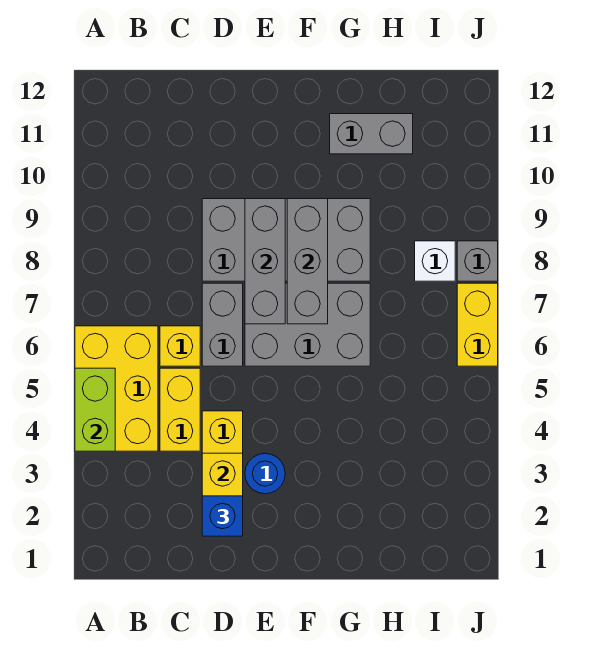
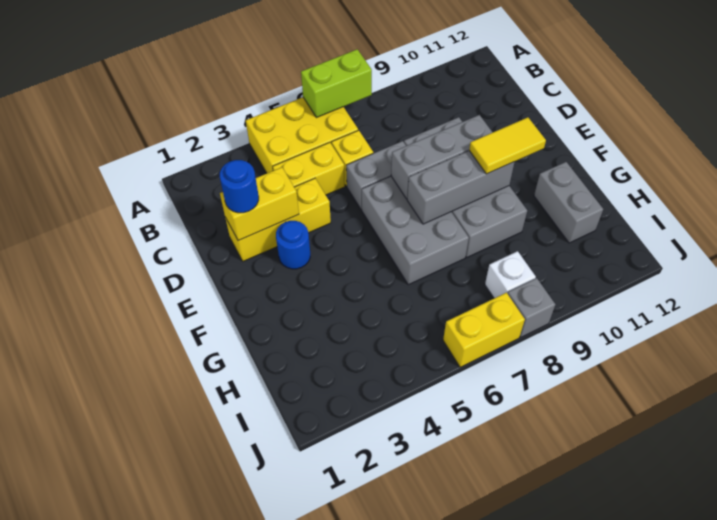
lime brick A4:A5 level 2 -> lime brick A6:A7 level 2
blue brick D2 level 3 -> blue round brick D2 level 3
none -> yellow tile F9:F10 level 3

